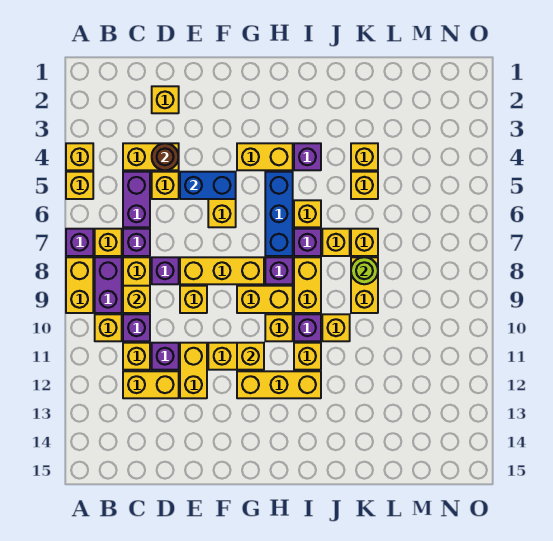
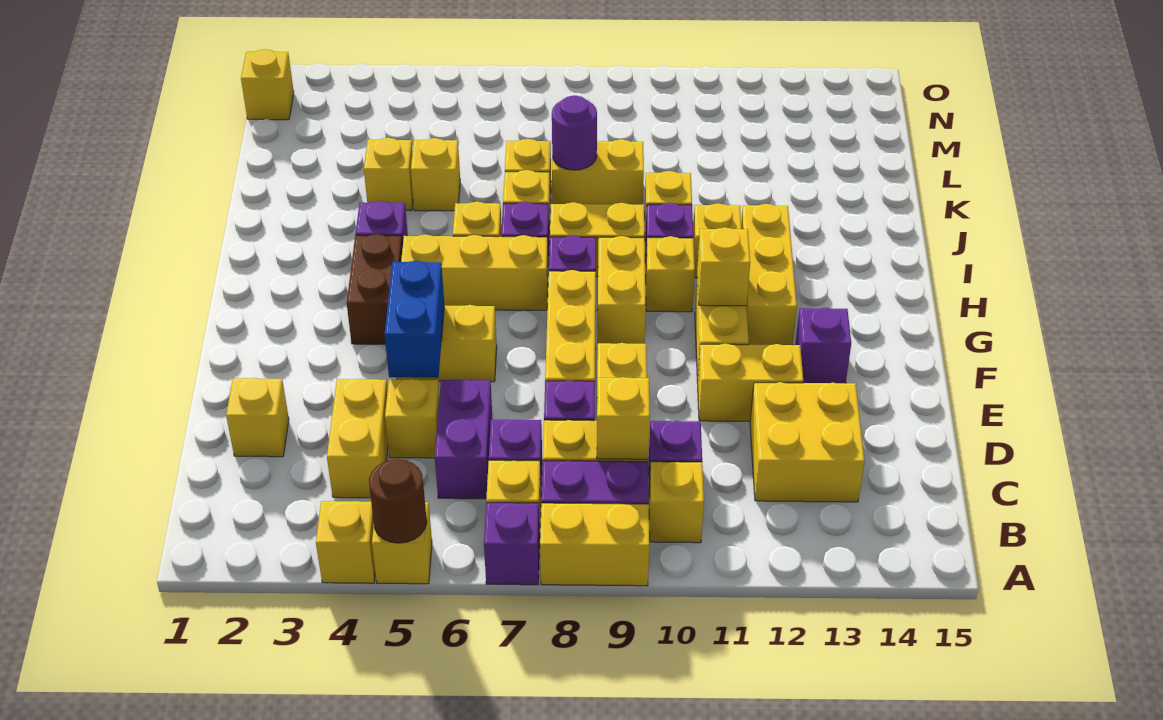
purple brick C5:C6 level 1 -> purple brick C6:D6 level 1
yellow brick C11 level 1 -> yellow brick N1 level 1
yellow brick C12:D12 level 1 -> yellow brick C12:D13 level 1
brown round brick D4 level 2 -> brown round brick A5 level 2
purple brick D11 level 1 -> purple brick F13 level 1
yellow brick G4:H4 level 1 -> brown brick G4:H4 level 1
blue brick H5:H7 level 1 -> yellow brick H5:H7 level 1
lime round brick K8 level 2 -> purple round brick K8 level 2

